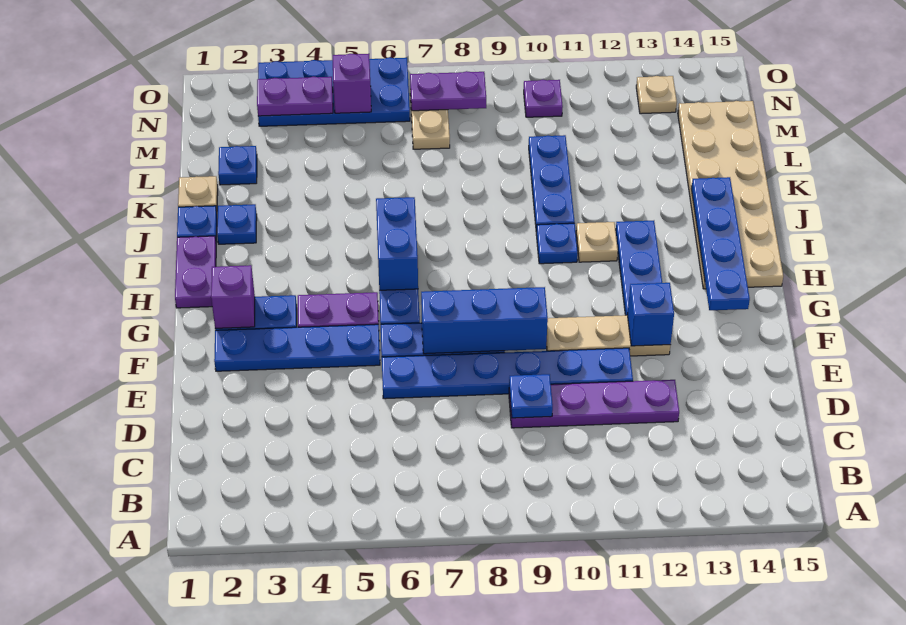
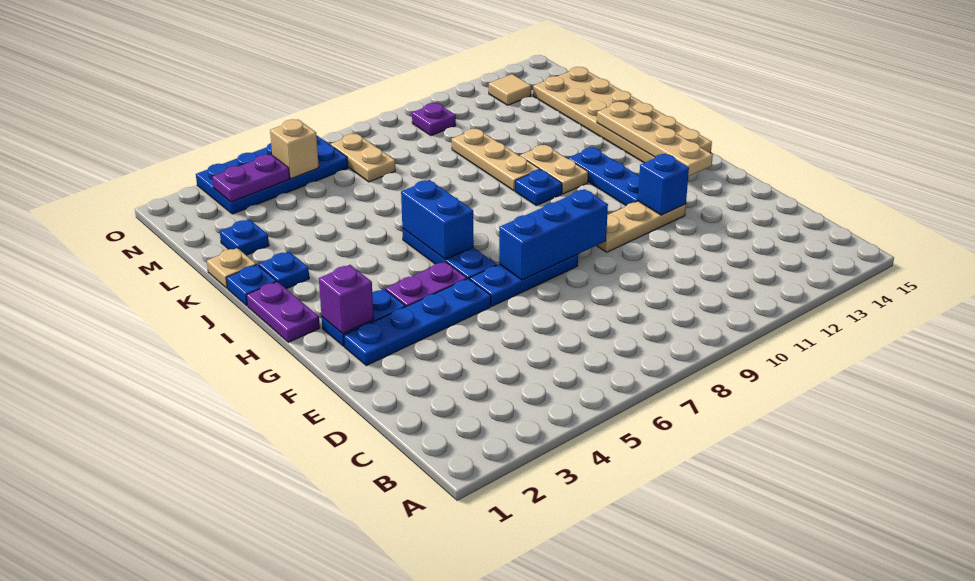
purple plate D9:D12 level 1 -> none
blue plate D9 level 2 -> none
blue plate E6:E11 level 1 -> none
blue plate G14:J14 level 2 -> tan plate G14:J14 level 2
tan plate I11 level 1 -> tan plate I11:J11 level 1
blue plate J10:L10 level 1 -> tan plate J10:L10 level 1
purple brick N5 level 2 -> tan brick N5 level 2
purple plate N7:N8 level 2 -> none
tan plate N13 level 1 -> tan tile N13 level 1

